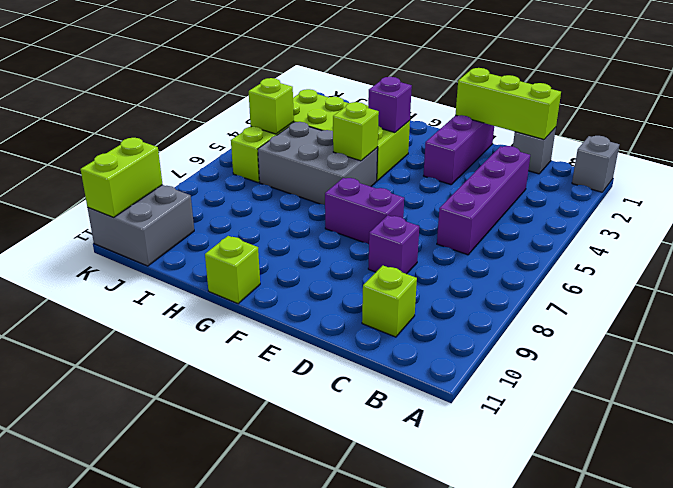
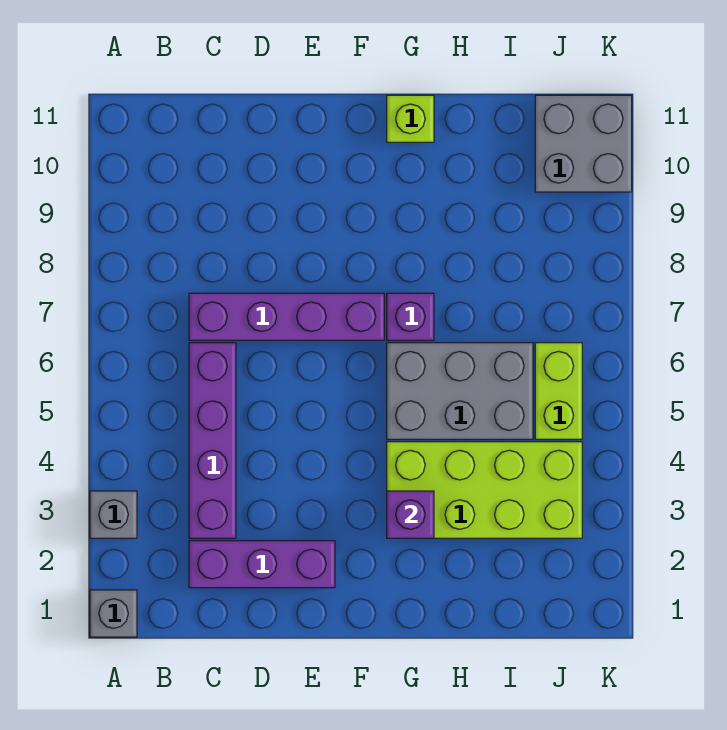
grey brick C1 level 1 -> grey brick A3 level 1
lime brick C1:E1 level 2 -> none
lime brick C10 level 1 -> none
purple brick D8 level 1 -> purple brick G7 level 1
purple brick E1:E3 level 1 -> purple brick C2:E2 level 1
purple brick E7:F7 level 1 -> purple brick C7:F7 level 1
lime brick G5 level 2 -> none
lime brick J5 level 2 -> none
lime brick K10:K11 level 2 -> none

